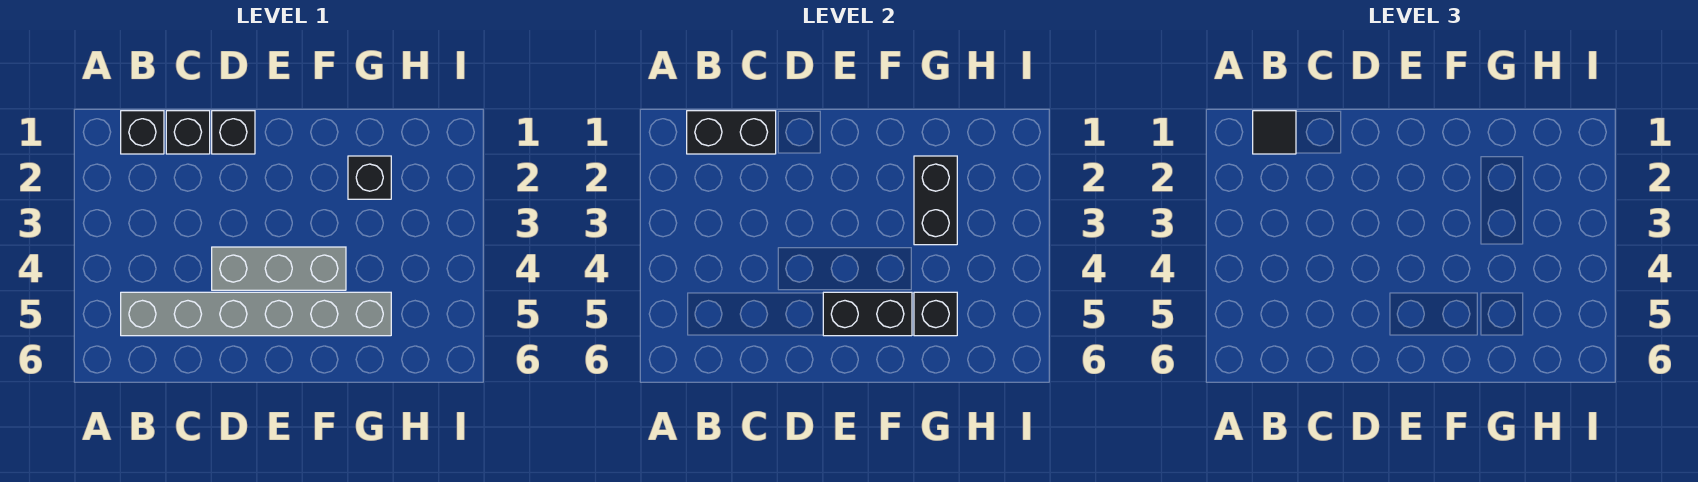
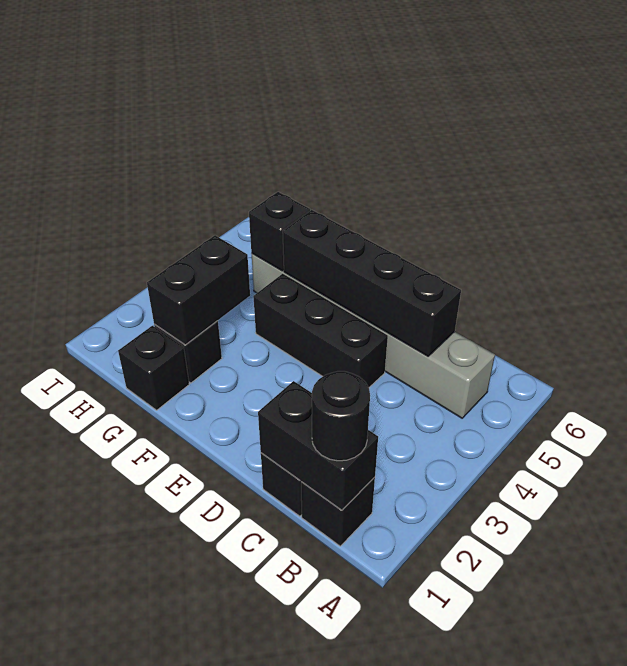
black tile B1 level 3 -> black round brick B1 level 3
black brick D1 level 1 -> black brick G1 level 1
grey brick D4:F4 level 1 -> black brick D4:F4 level 1
black brick E5:F5 level 2 -> black brick C5:F5 level 2

